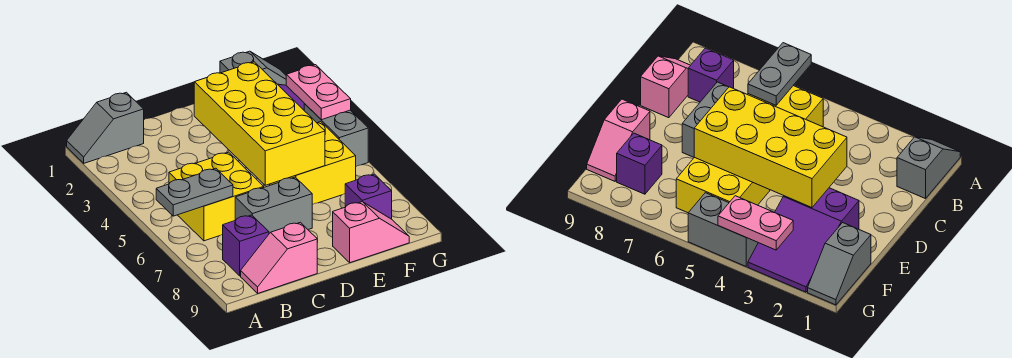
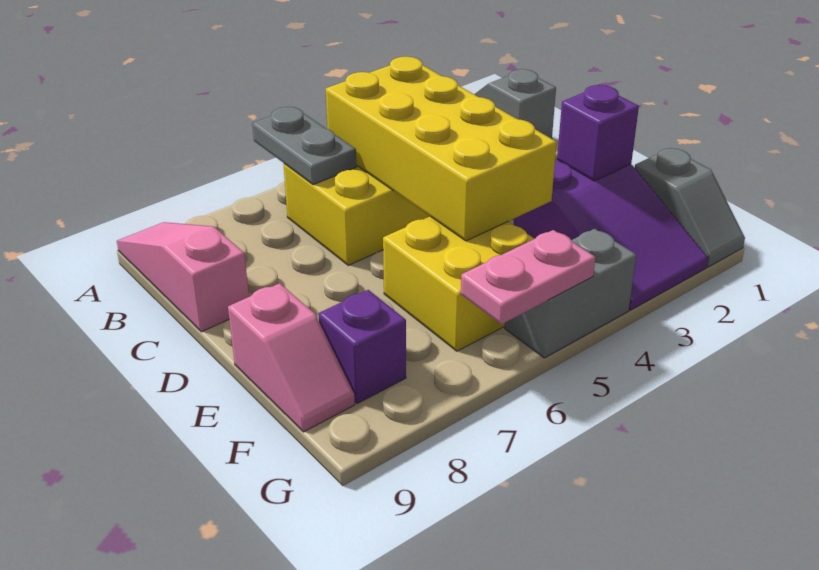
purple brick B8 level 1 -> purple brick E2 level 2
pink slope B9:C9 level 1 top C -> pink slope A9:C9 level 1 top C
grey brick C7:D7 level 1 -> none
yellow brick D3:E6 level 2 -> yellow brick B4:E5 level 2
pink plate G3:G4 level 2 -> pink plate G5:G6 level 2

